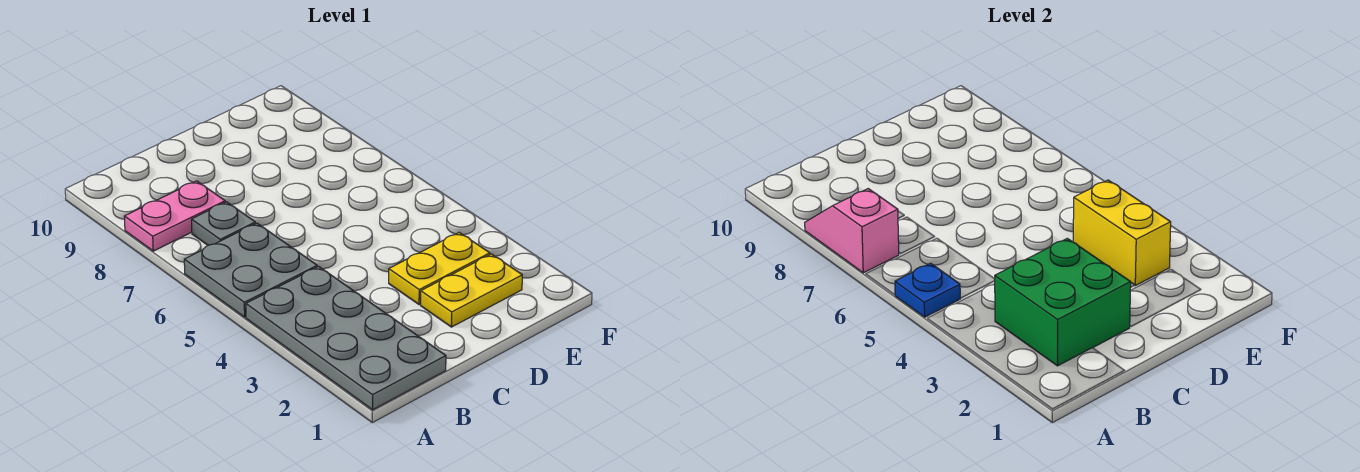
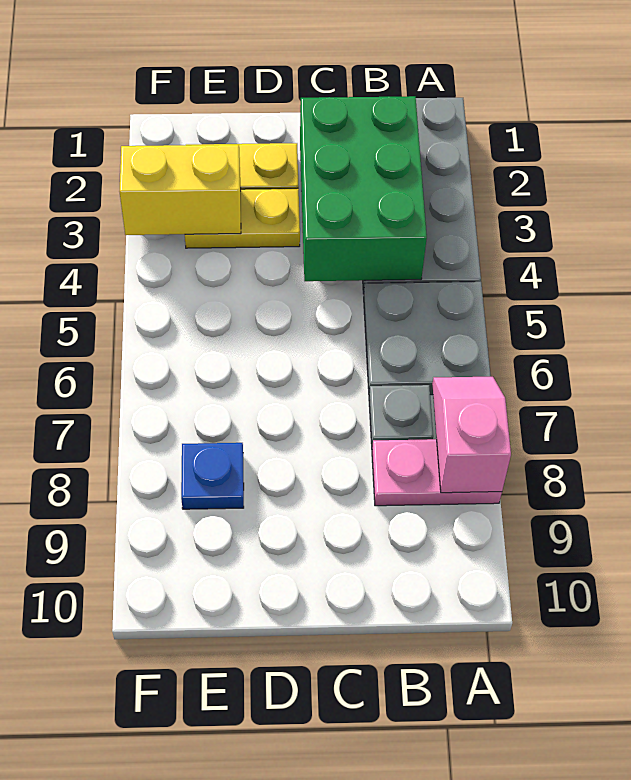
blue plate A5 level 2 -> blue plate E8 level 1
pink slope A7:A8 level 2 top 7 -> pink slope A7:A8 level 2 top 8
green brick B2:C3 level 2 -> green brick B2:C4 level 2
yellow brick E3:E4 level 2 -> yellow brick E3:F3 level 2

